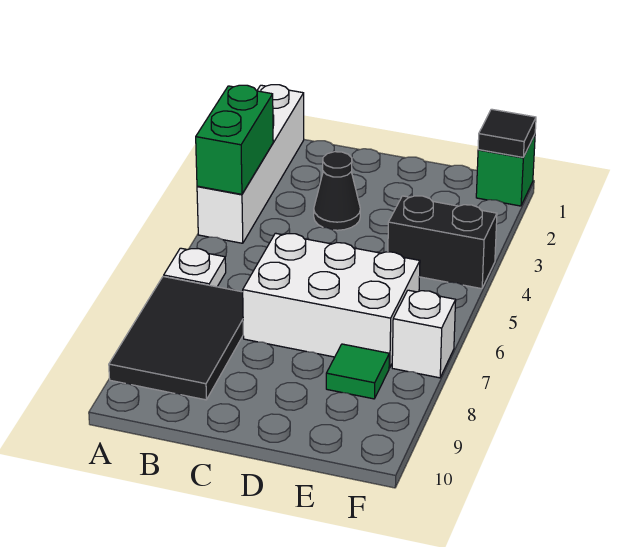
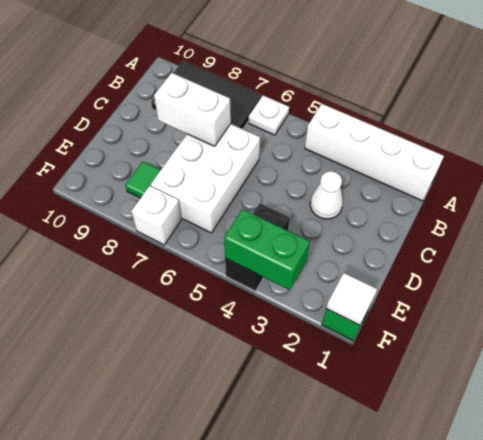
green brick A3:A4 level 2 -> green brick F3:F4 level 2
black cone C3 level 1 -> white cone C3 level 1
none -> white brick C7:C8 level 2
black tile F1 level 2 -> white tile F1 level 2

